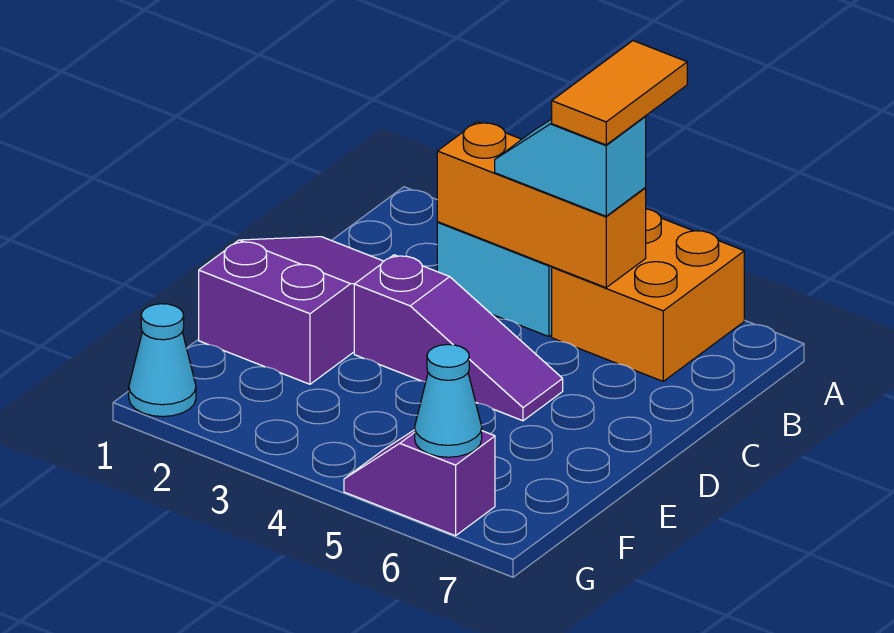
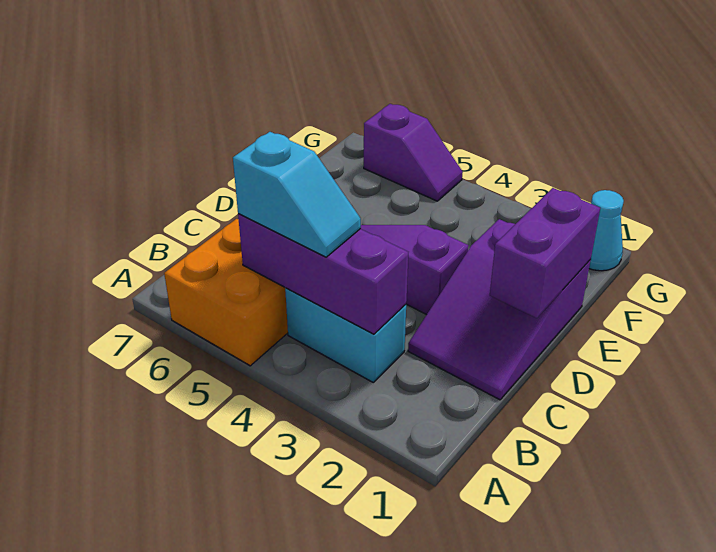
orange tile A5:B5 level 4 -> none
orange brick B3:B5 level 2 -> purple brick B3:B5 level 2
none -> purple brick D1:E1 level 2
cyan cone G6 level 2 -> none

